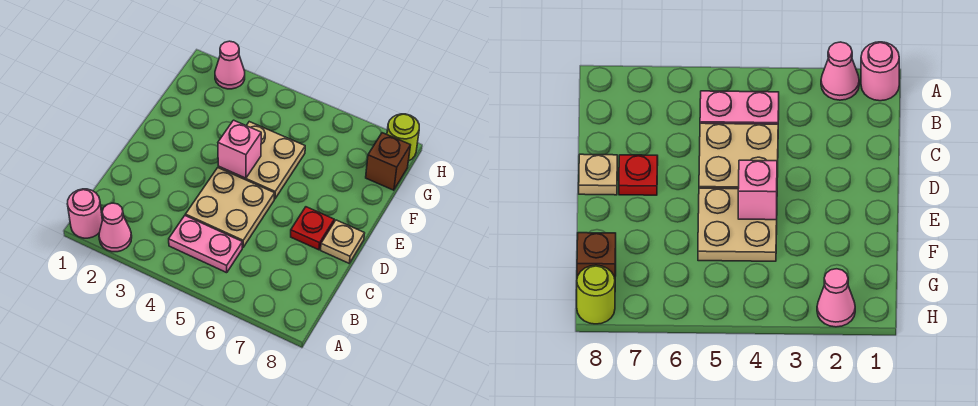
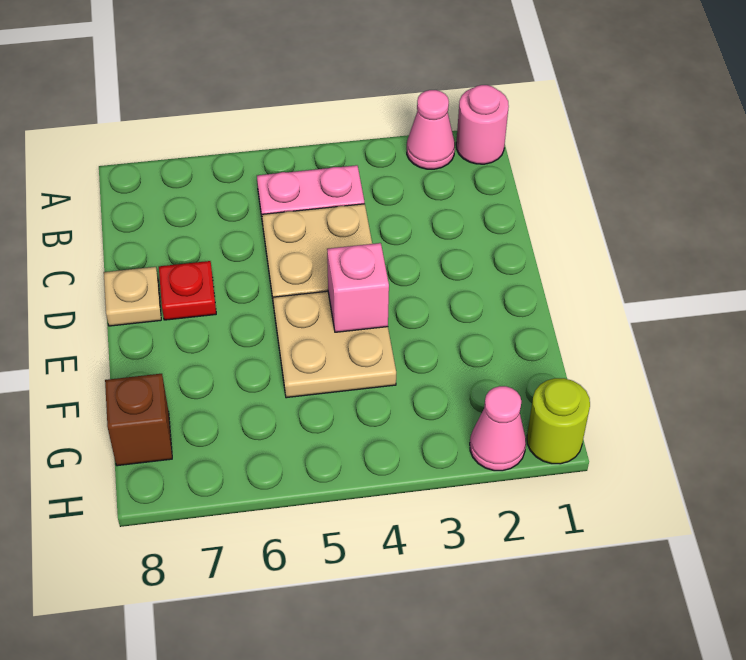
lime round brick H8 level 1 -> lime round brick H1 level 1

